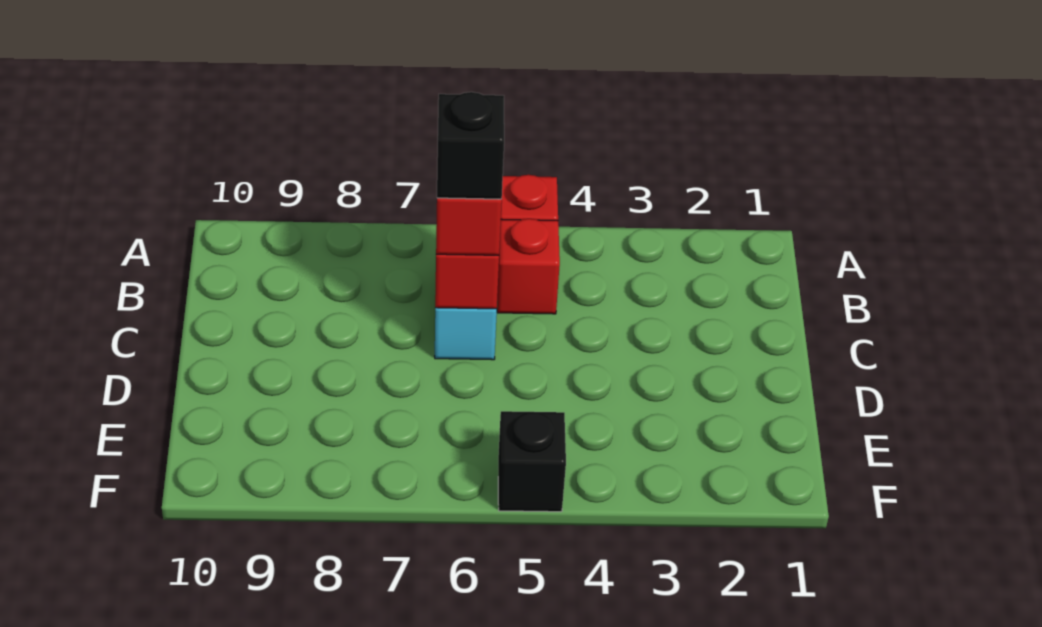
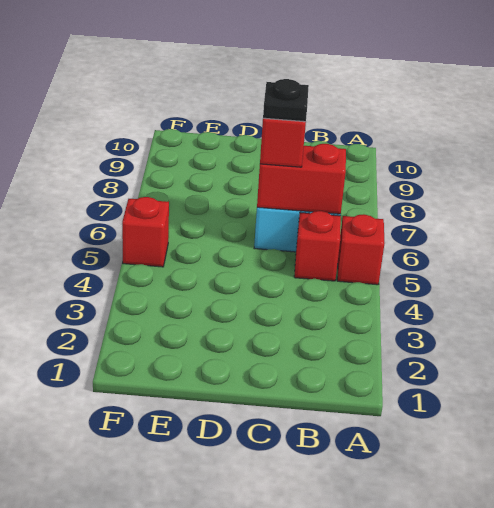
black brick C6 level 4 -> black plate C6 level 4
black brick F5 level 1 -> red brick F5 level 1

